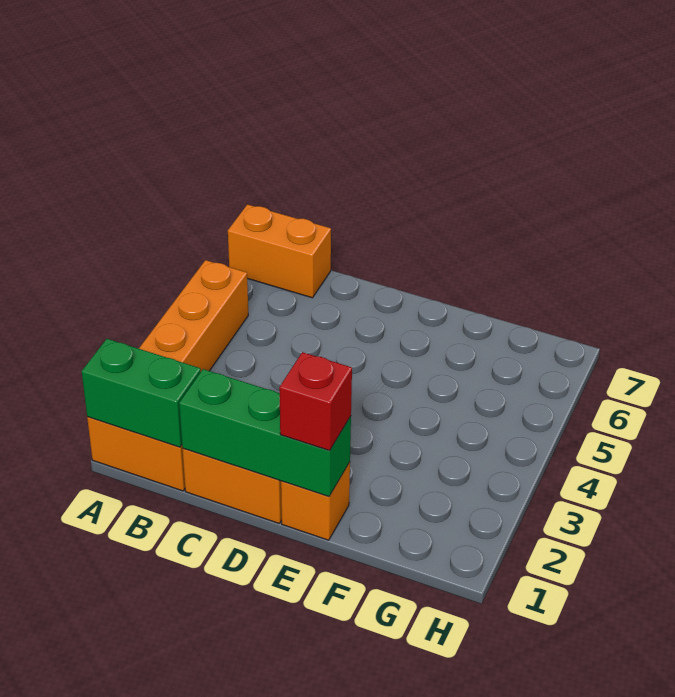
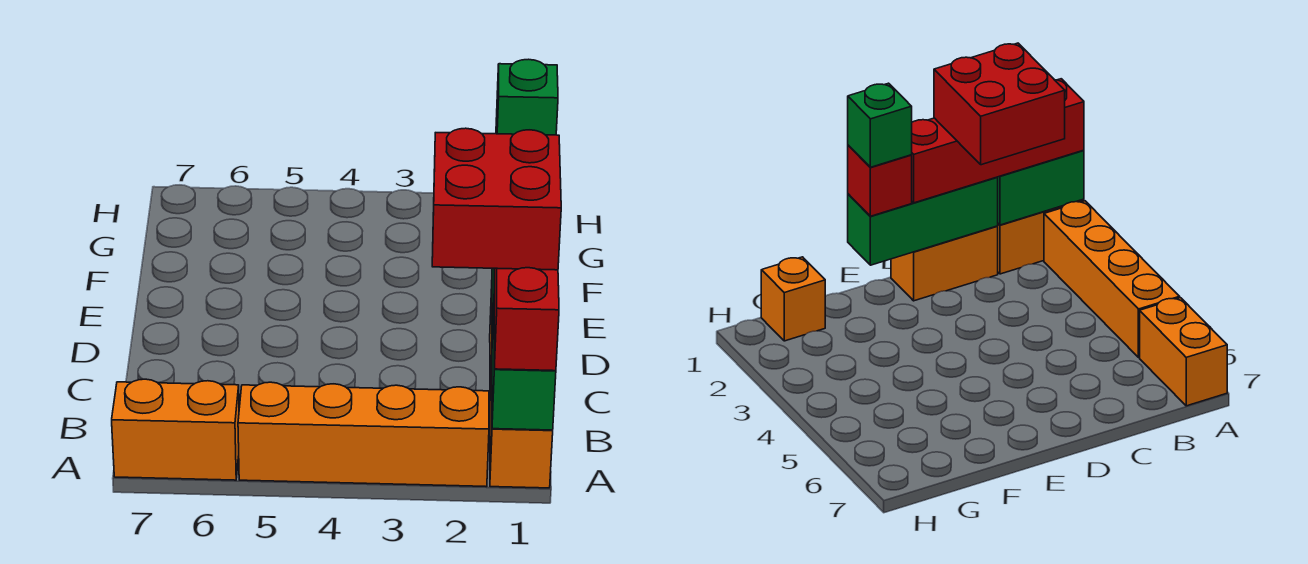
none -> red brick A1:D1 level 3
orange brick A7:B7 level 1 -> orange brick A6:A7 level 1
none -> red brick B1:C2 level 4
orange brick E1 level 1 -> orange brick G1 level 1
none -> green brick E1 level 4

